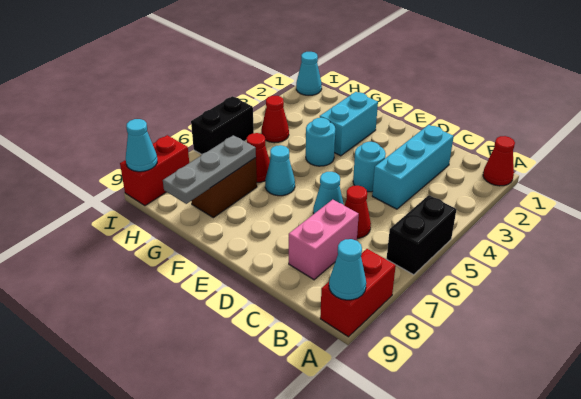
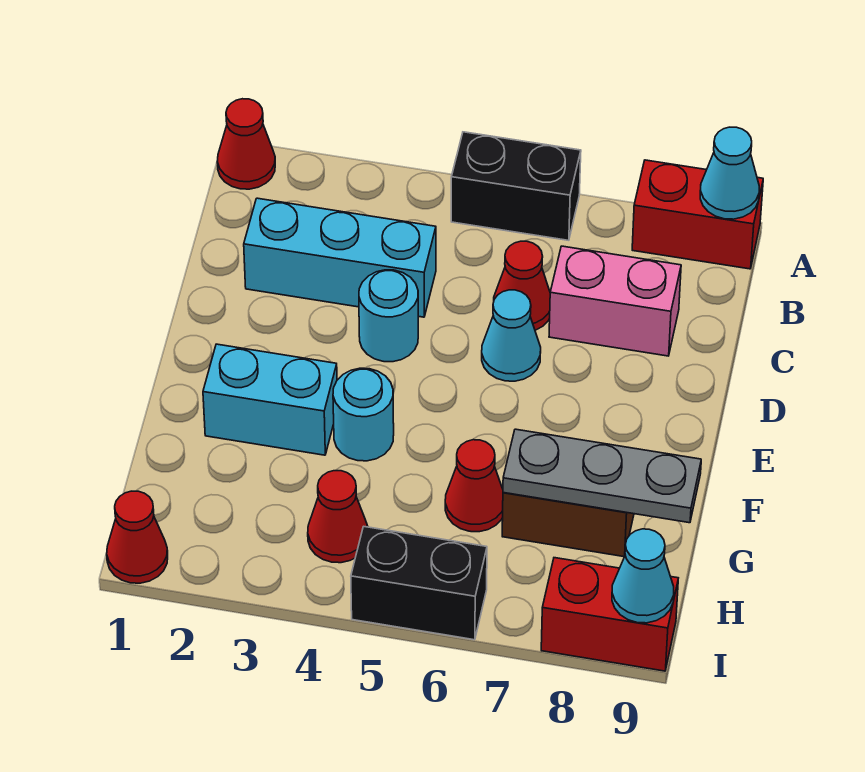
cyan cone F6 level 1 -> none
cyan cone I1 level 1 -> red cone I1 level 1

